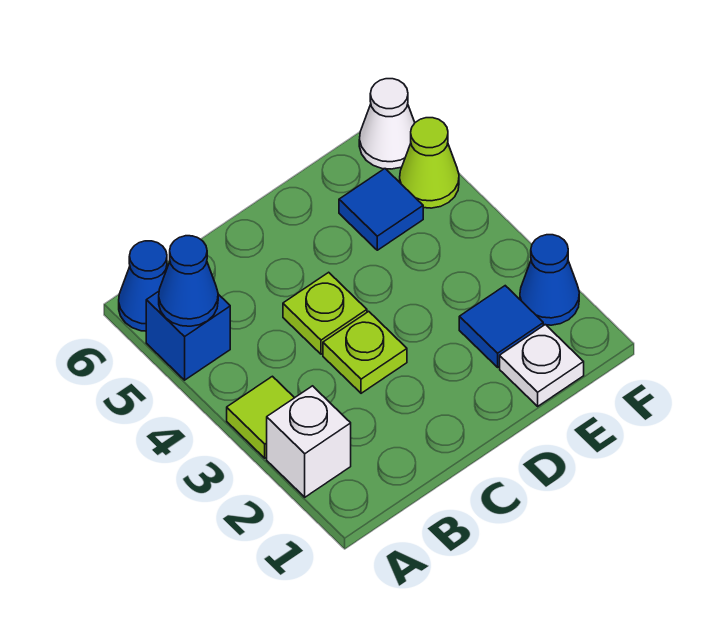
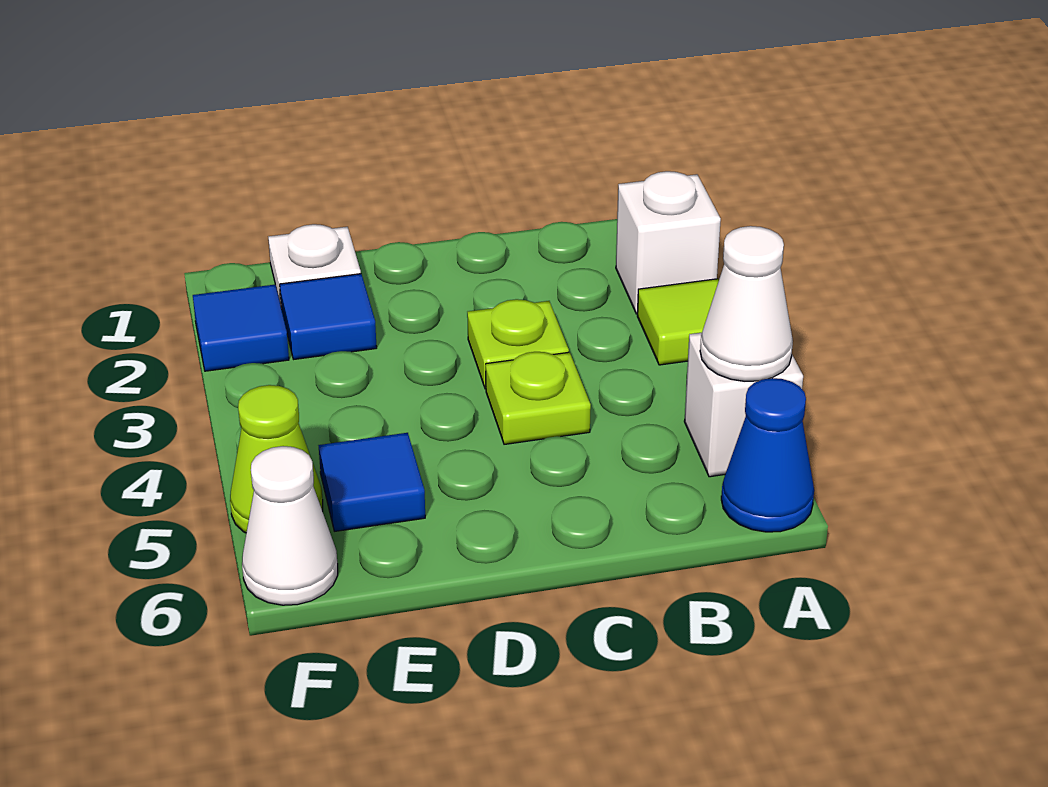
blue brick A5 level 1 -> white brick A5 level 1
blue cone A5 level 2 -> white cone A5 level 2
blue cone F2 level 1 -> blue tile F2 level 1

